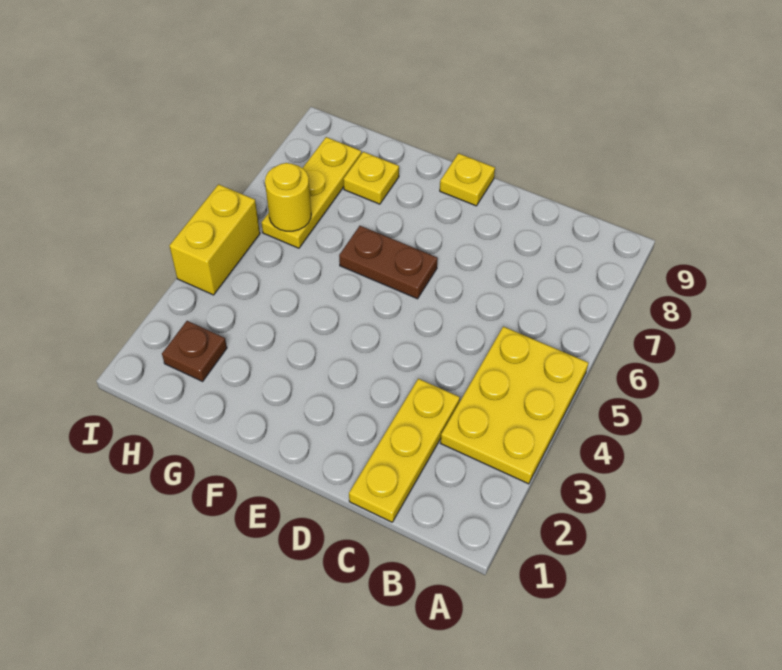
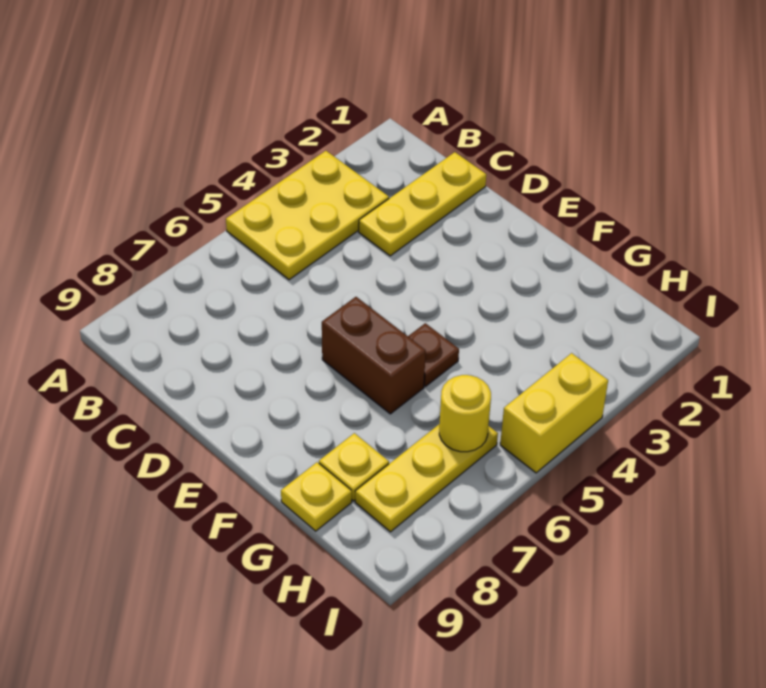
brown plate E6:F6 level 1 -> brown brick E6:F6 level 1
yellow plate E9 level 1 -> yellow plate G9 level 1
brown plate H2 level 1 -> brown plate F5 level 1

